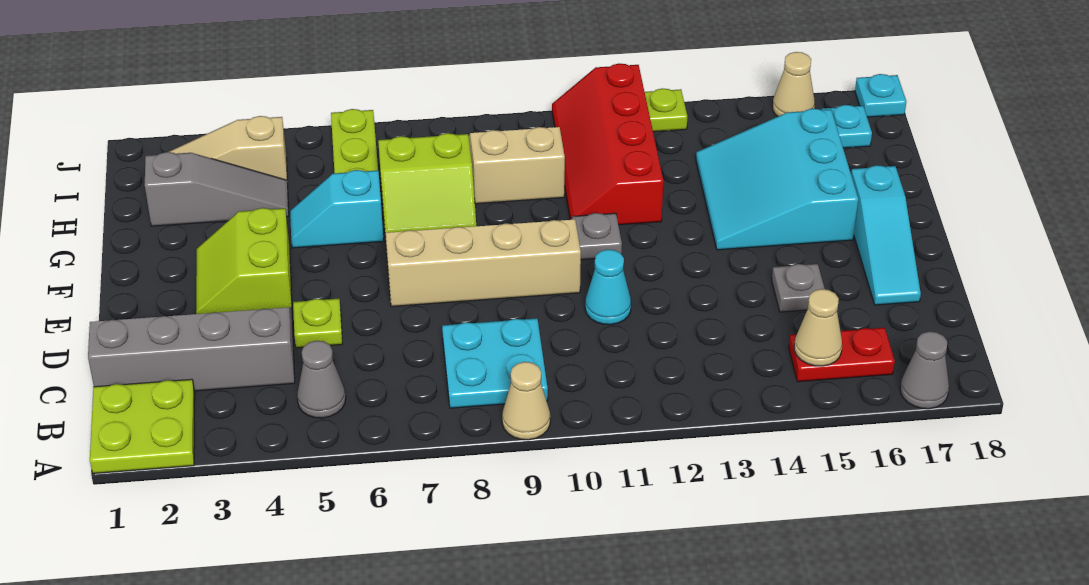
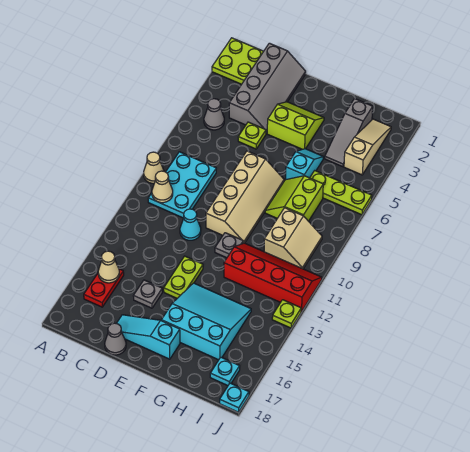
grey cone A17 level 1 -> grey cone D18 level 1
cyan plate B8:C9 level 1 -> cyan plate B8:C10 level 1
none -> lime plate E13:E14 level 1
tan cone J16 level 1 -> tan cone B10 level 2

